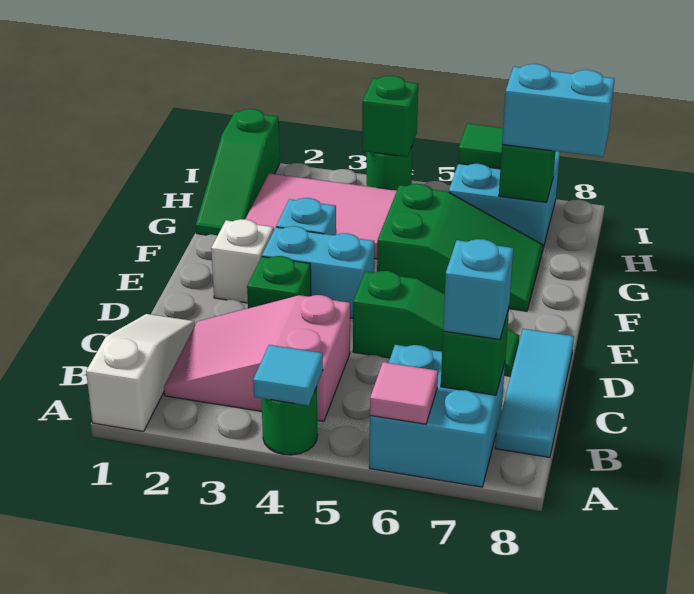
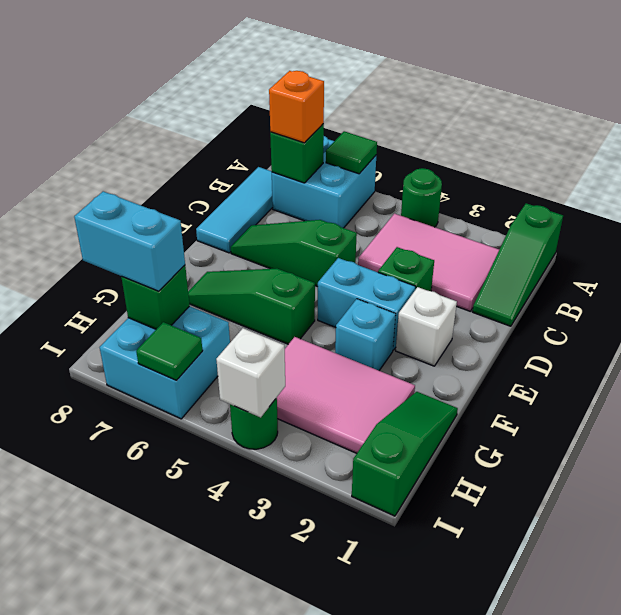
white slope A1:C1 level 1 top A -> green slope A1:C1 level 1 top A
cyan tile A4 level 2 -> none
pink tile A6 level 2 -> green tile A6 level 2
pink slope B2:C4 level 1 top 4 -> pink tile B2:C4 level 1
cyan brick B7 level 3 -> orange brick B7 level 3
green slope F5:G7 level 1 top 5 -> green slope F5:F7 level 1 top 5
green brick I4 level 2 -> white brick I4 level 2

